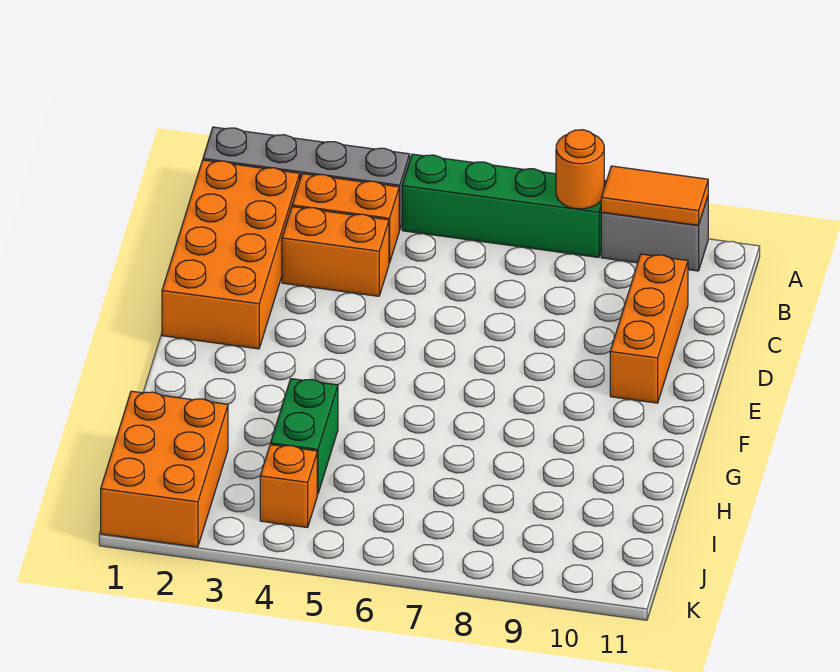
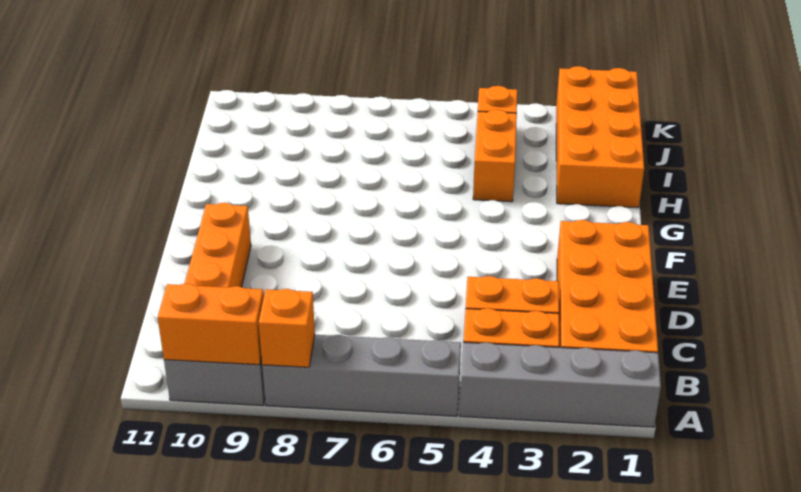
green brick A5:A8 level 1 -> grey brick A5:A8 level 1
orange round brick A8 level 2 -> orange brick A8 level 2
orange tile A9:A10 level 2 -> orange brick A9:A10 level 2
green brick H4:I4 level 1 -> orange brick H4:I4 level 1
orange brick I1:K2 level 1 -> orange brick H1:K2 level 1

